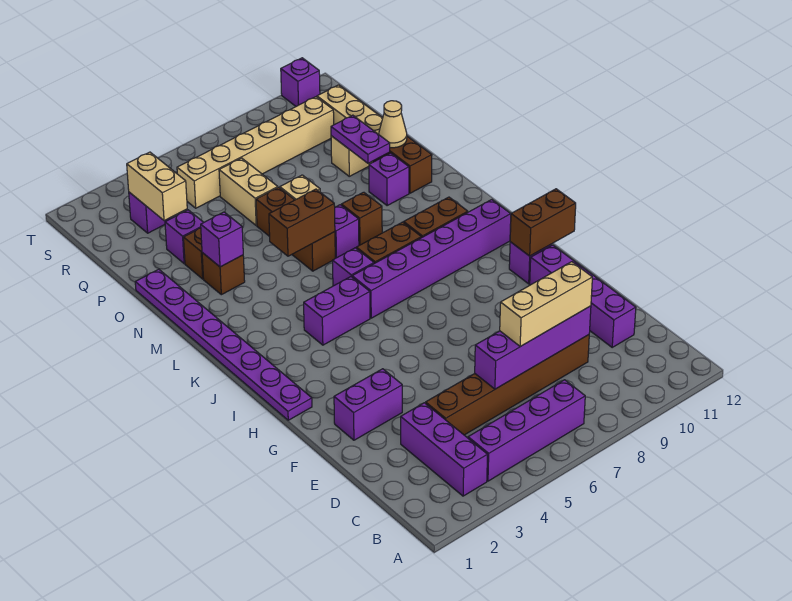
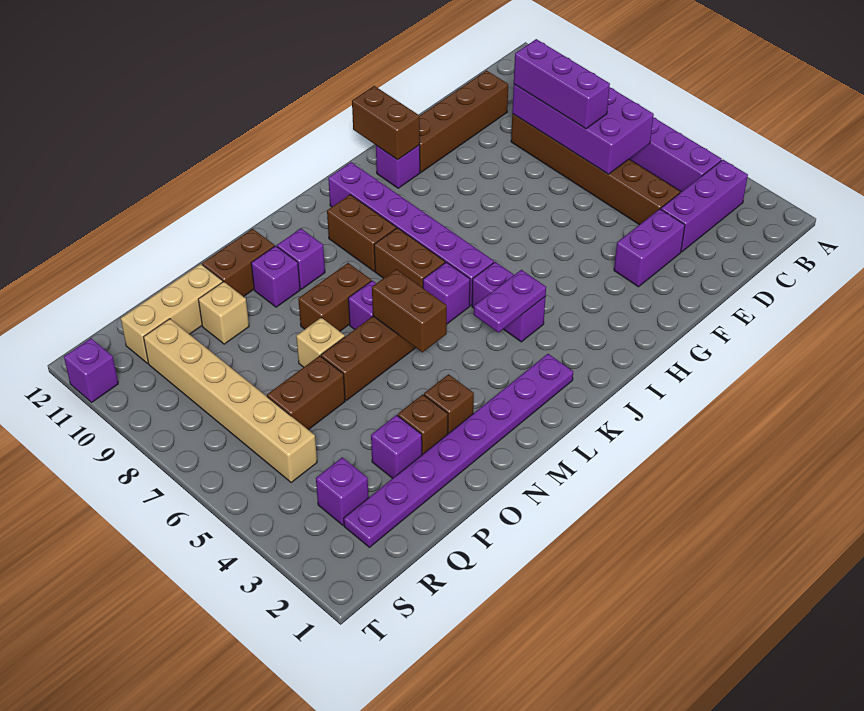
purple brick D6:D9 level 2 -> purple brick C6:D9 level 2
tan brick D7:D9 level 3 -> purple brick D7:D9 level 3
purple brick D11:G11 level 1 -> brown brick D11:G11 level 1
purple brick F2:F3 level 1 -> purple brick E3:F3 level 1
purple plate H1:O1 level 1 -> purple plate K2:R2 level 1
brown brick M8 level 1 -> brown brick M8:N8 level 1
purple brick N3 level 2 -> purple brick M10 level 1
purple plate O10:P10 level 2 -> purple plate J4:K4 level 2
tan cone O11 level 2 -> none
tan brick P6:Q6 level 1 -> brown brick P6:Q6 level 1
tan brick Q3:R3 level 2 -> none

